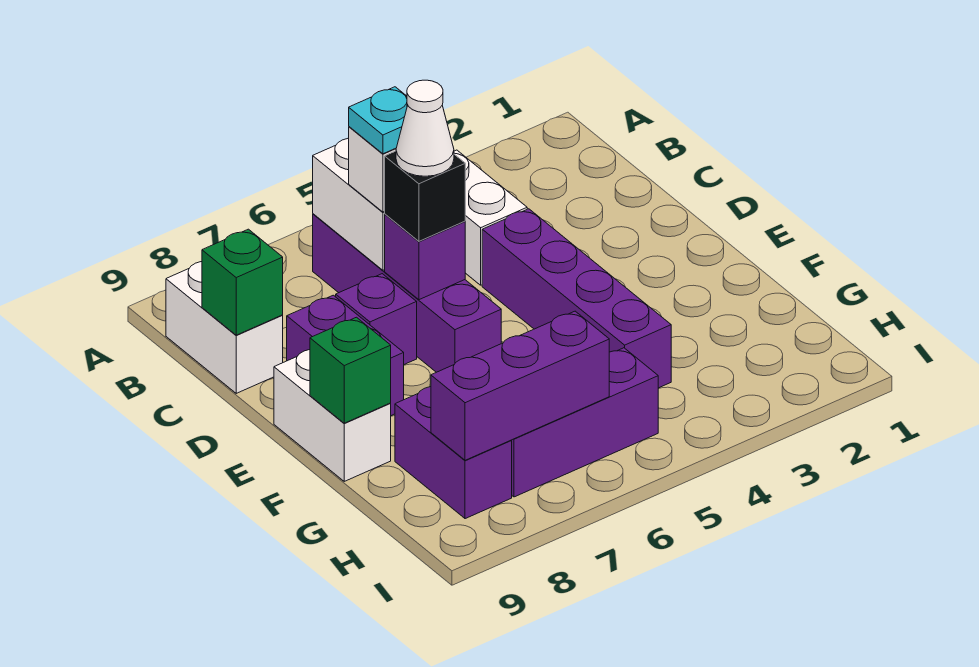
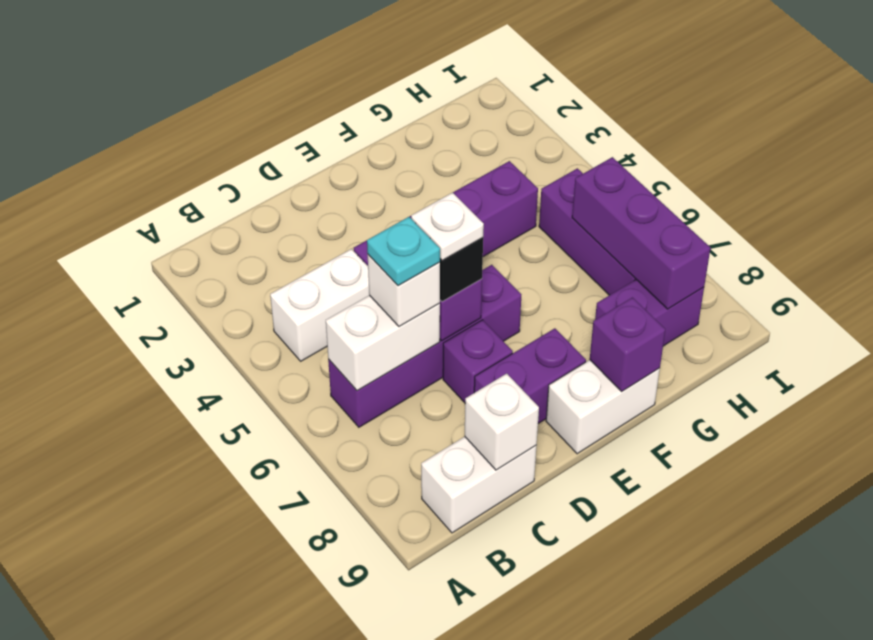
green brick C9 level 2 -> white brick C9 level 2
white cone D6 level 4 -> white plate D6 level 4
green brick F9 level 2 -> purple brick F9 level 2

